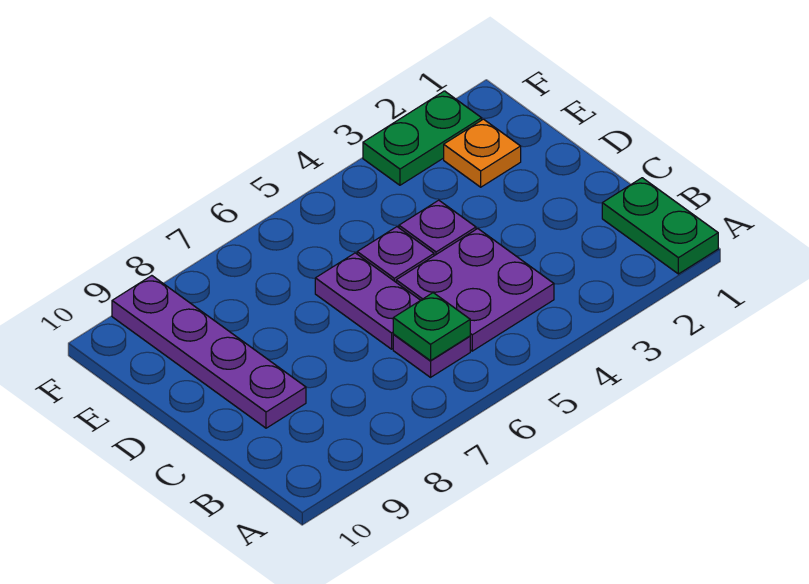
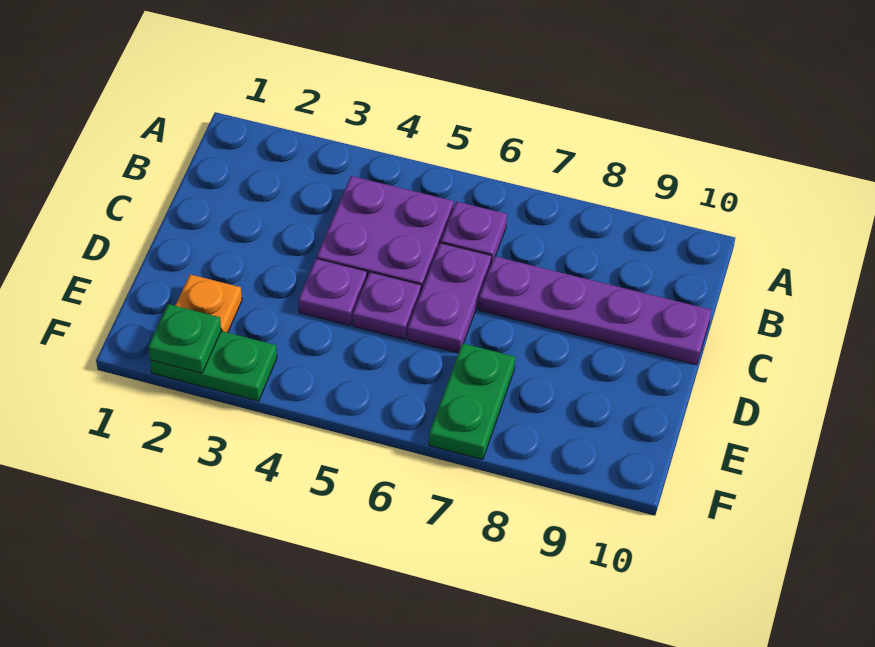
green plate A1:B1 level 1 -> green plate E7:F7 level 1
green plate B6 level 2 -> green plate F2 level 2
purple plate C9:F9 level 1 -> purple plate C7:C10 level 1

